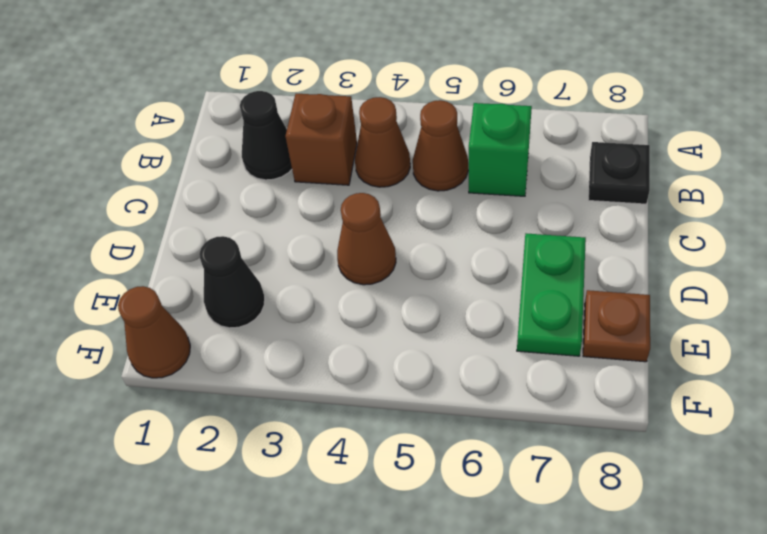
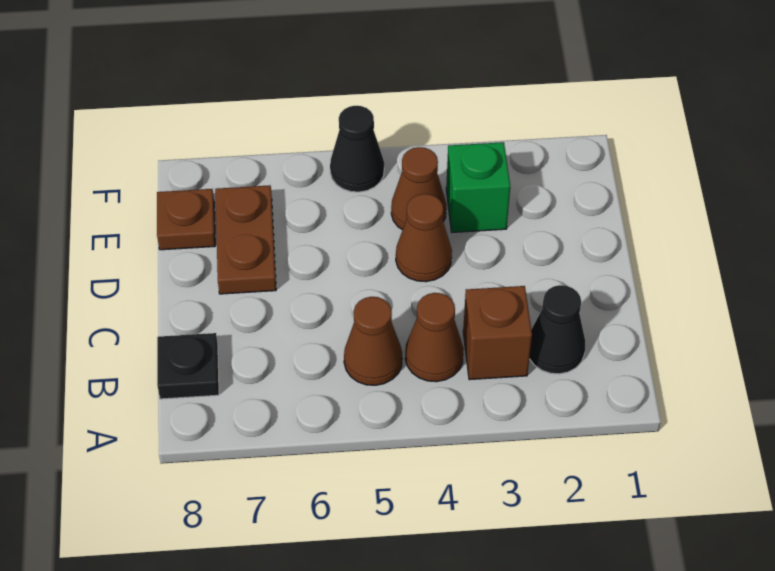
green brick B6 level 1 -> green brick E3 level 1
green plate D7:E7 level 1 -> brown plate D7:E7 level 1
black cone E2 level 1 -> black cone F5 level 1
brown cone F1 level 1 -> brown cone E4 level 1

